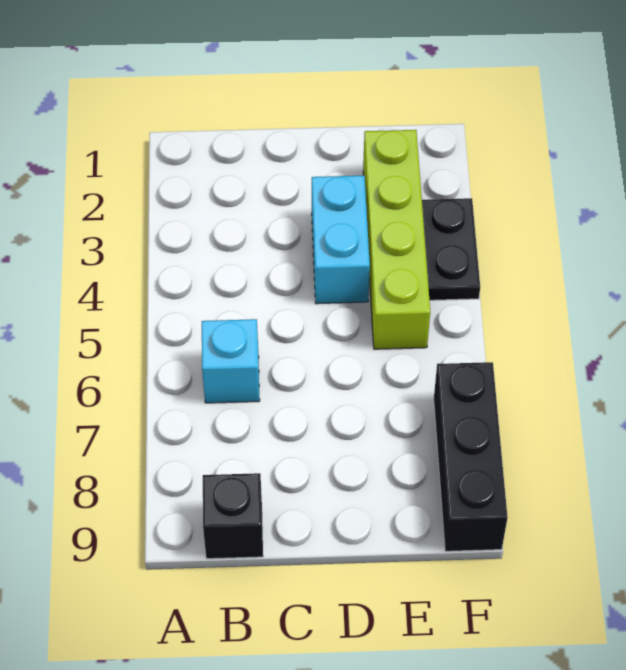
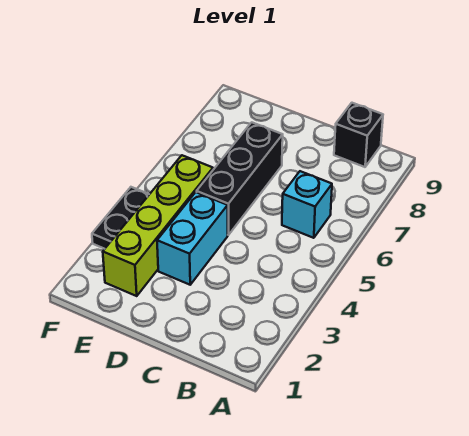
black brick F7:F9 level 1 -> black brick D5:D7 level 1

